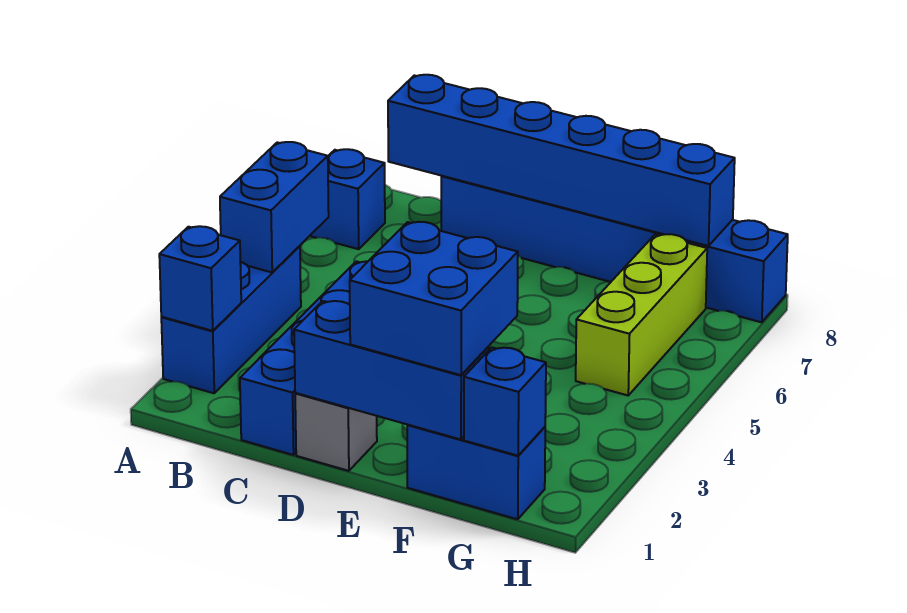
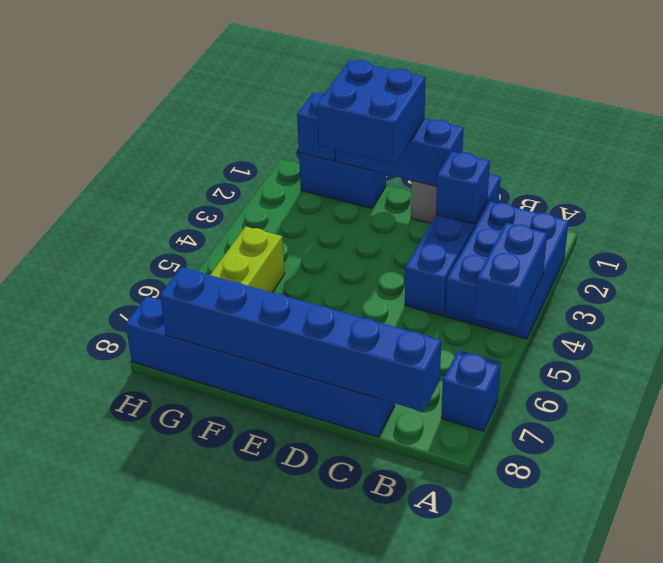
blue brick A2:A4 level 1 -> blue brick A2:B4 level 1
blue brick A2 level 2 -> blue brick C2 level 2

